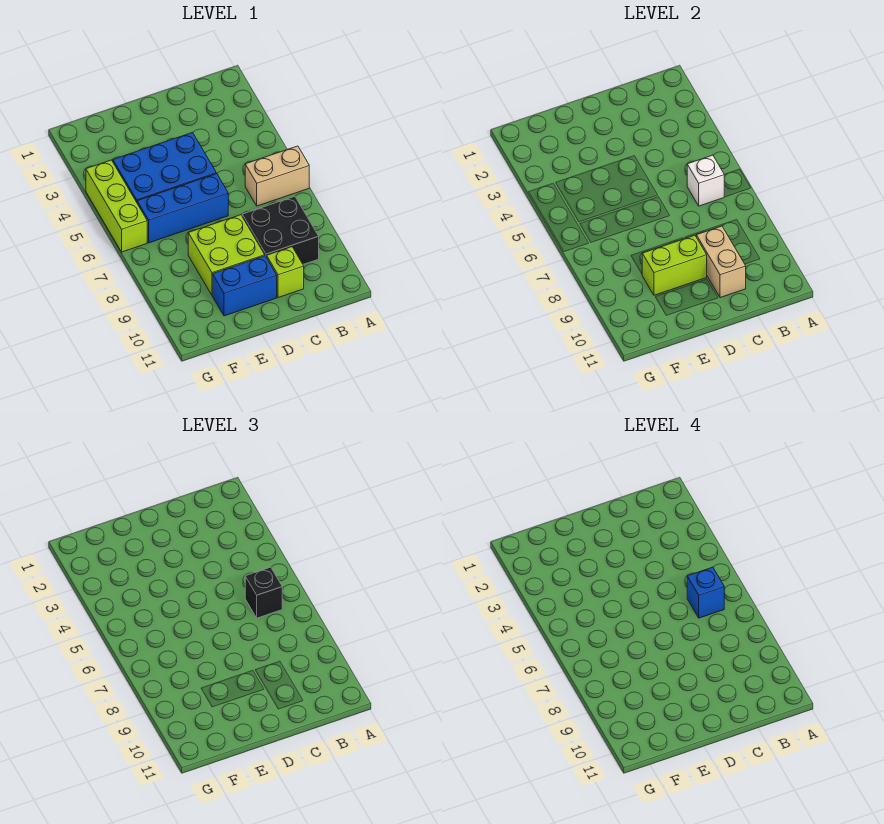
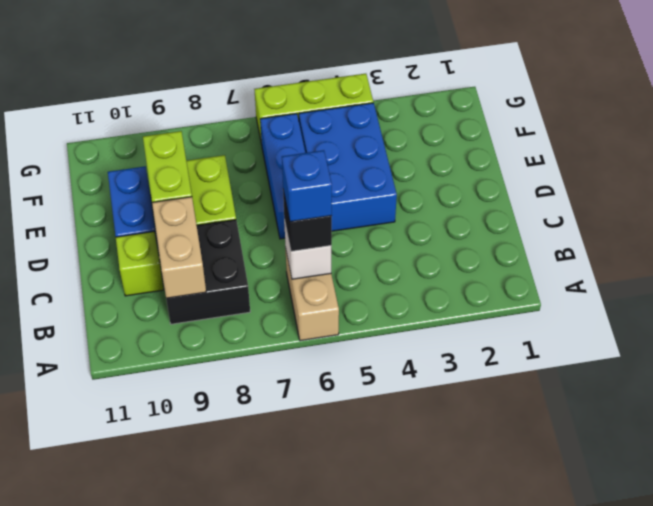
tan brick C9:C10 level 2 -> tan brick B9:C9 level 2

